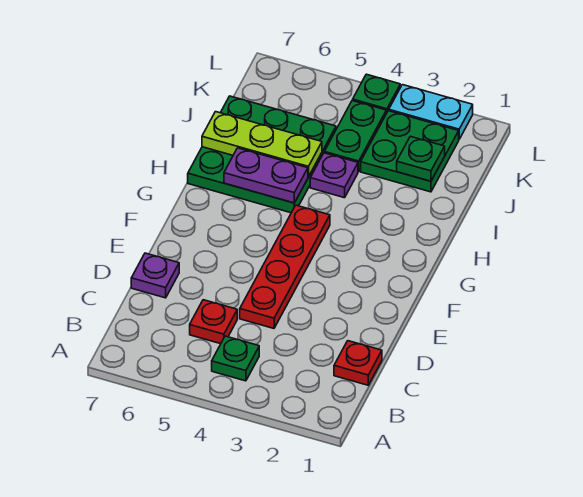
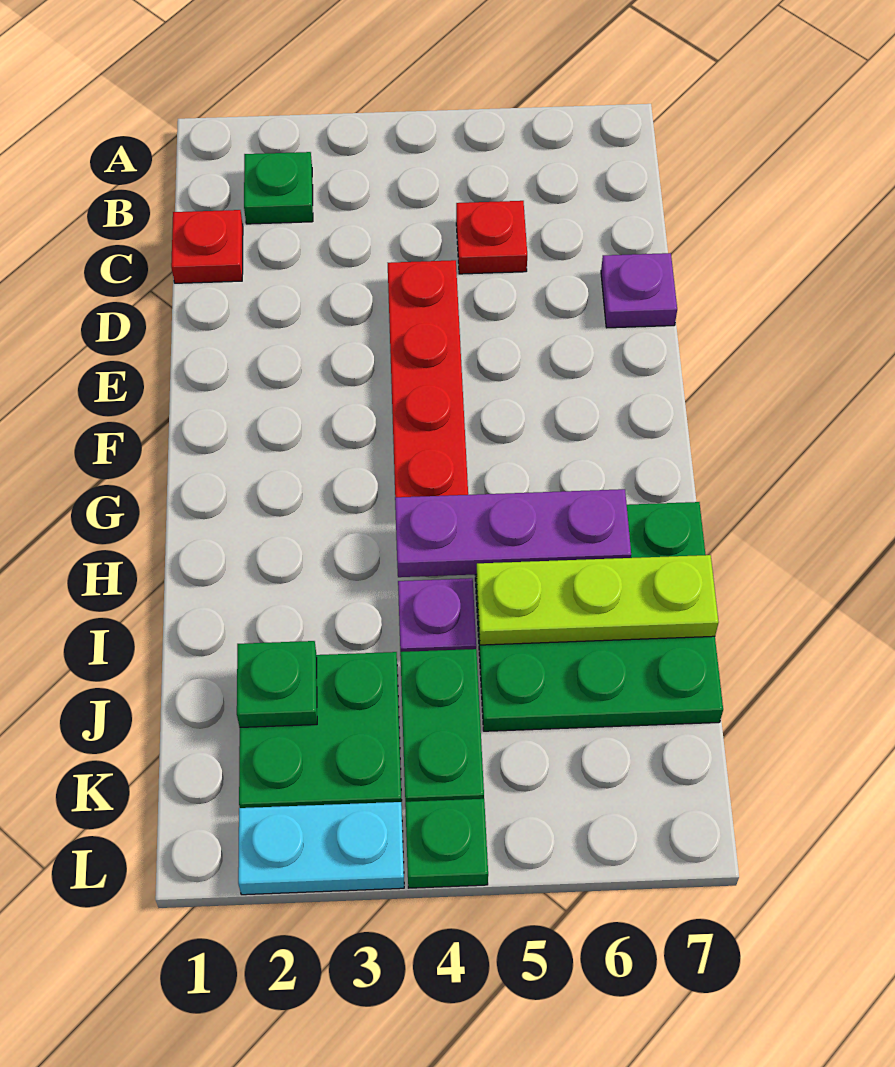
green plate B4 level 1 -> green plate B2 level 1
purple plate H5:H6 level 2 -> purple plate H4:H6 level 2

